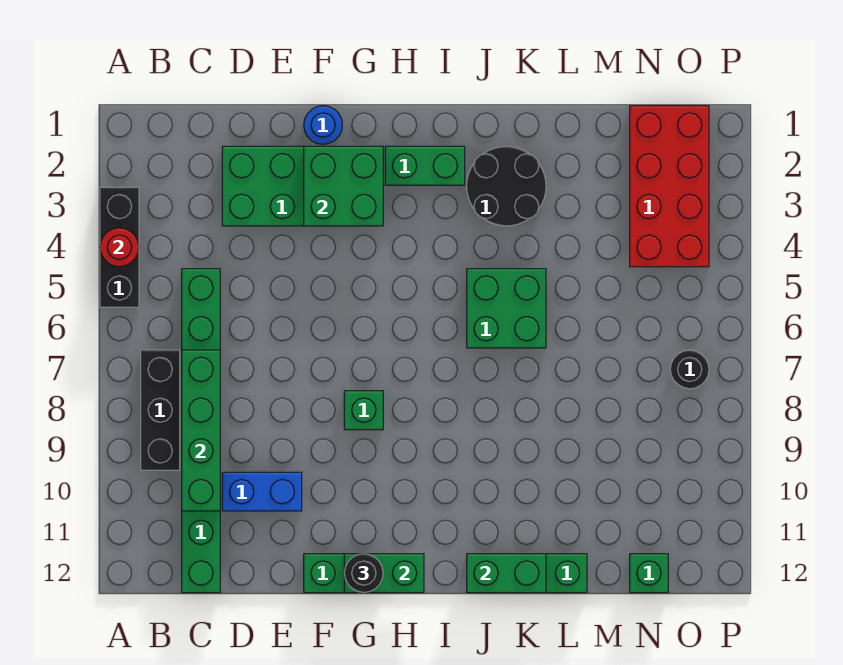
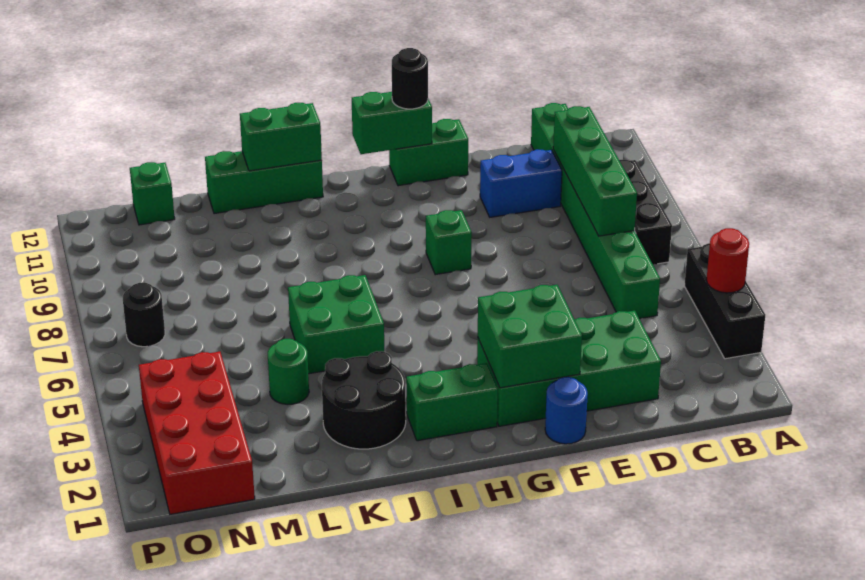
none -> green round brick L4 level 1

